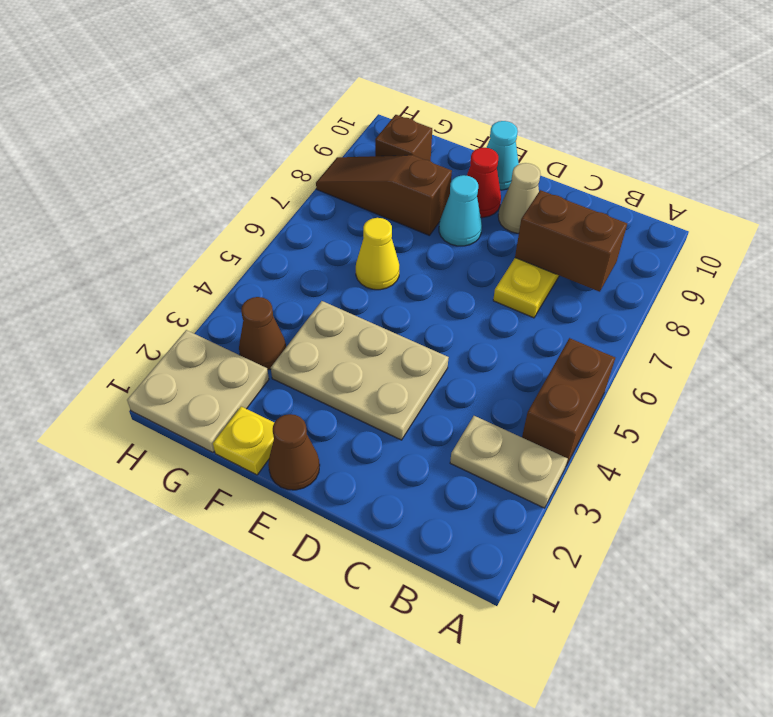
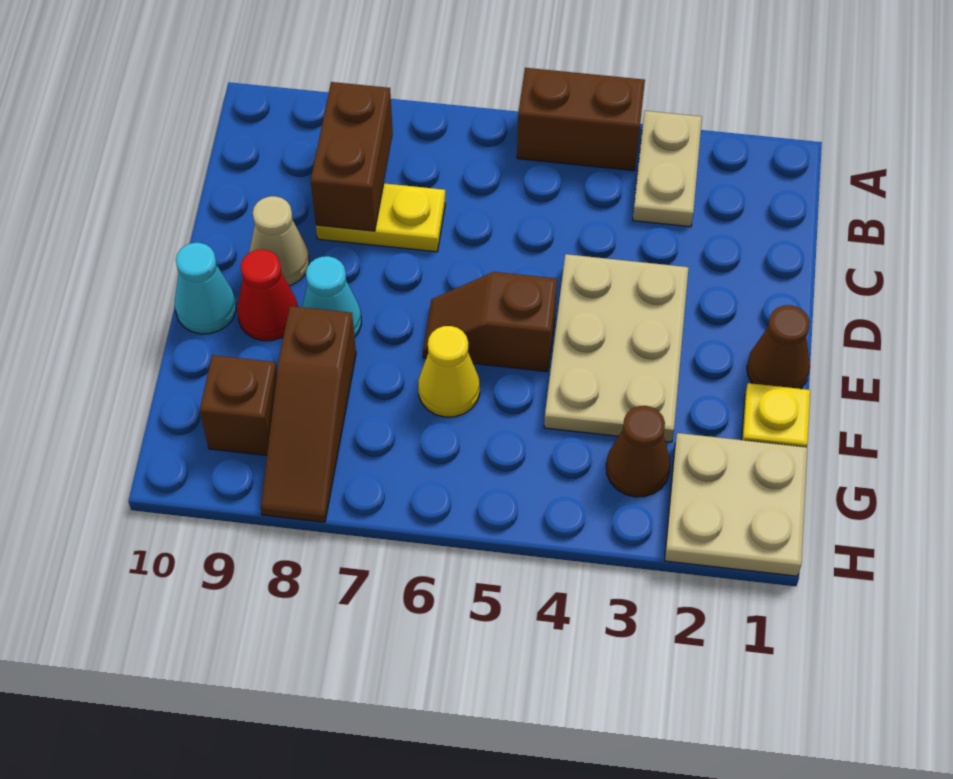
none -> brown slope E5:E6 level 1 top 5

